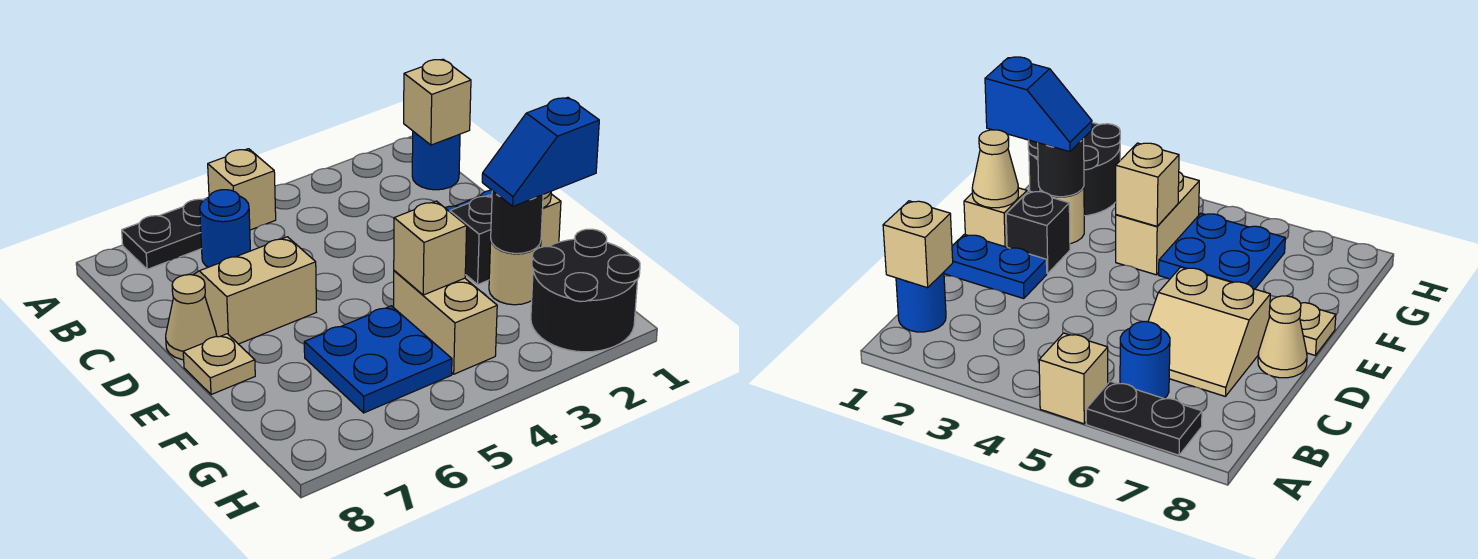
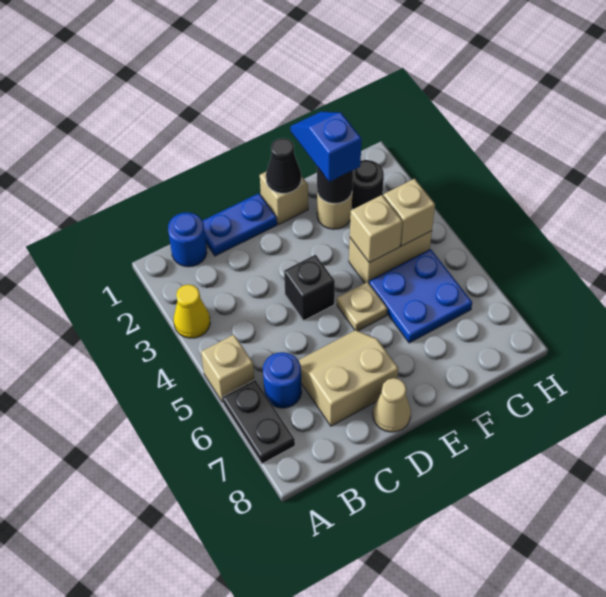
none -> yellow cone A3 level 1
tan brick B1 level 2 -> tan brick G4 level 2
tan slope C6:D7 level 1 top D -> tan slope C6:D7 level 1 top 7
blue plate D1:D2 level 1 -> blue plate C1:D1 level 1
tan cone E1 level 2 -> black cone E1 level 2
black brick E2 level 1 -> black brick D4 level 1
tan plate E8 level 1 -> tan plate E5 level 1
blue slope F1:F2 level 3 top 1 -> blue slope F1:F2 level 3 top 2
black round brick G1:H2 level 1 -> black round brick G2 level 1

